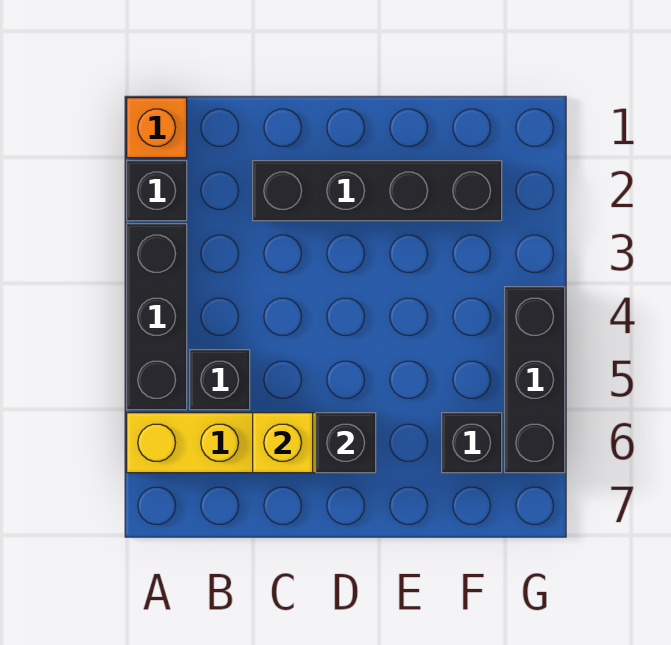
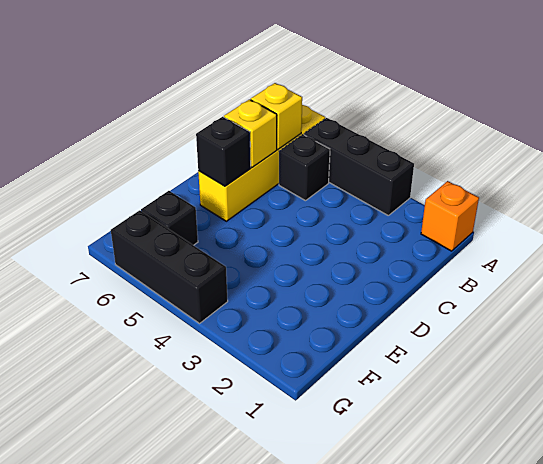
black brick A2 level 1 -> none
none -> yellow brick B6 level 2
black brick C2:F2 level 1 -> none

